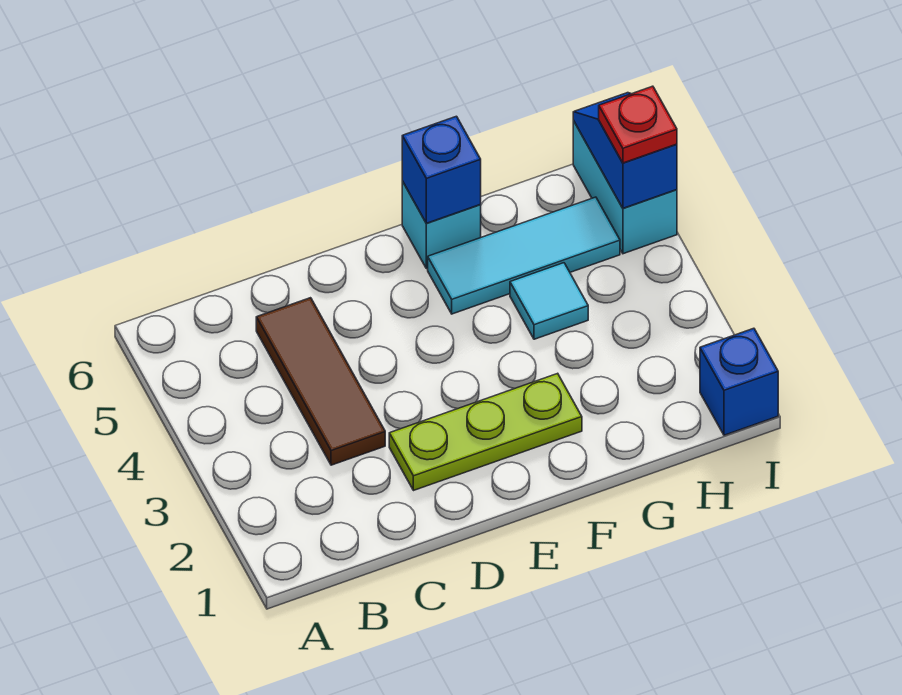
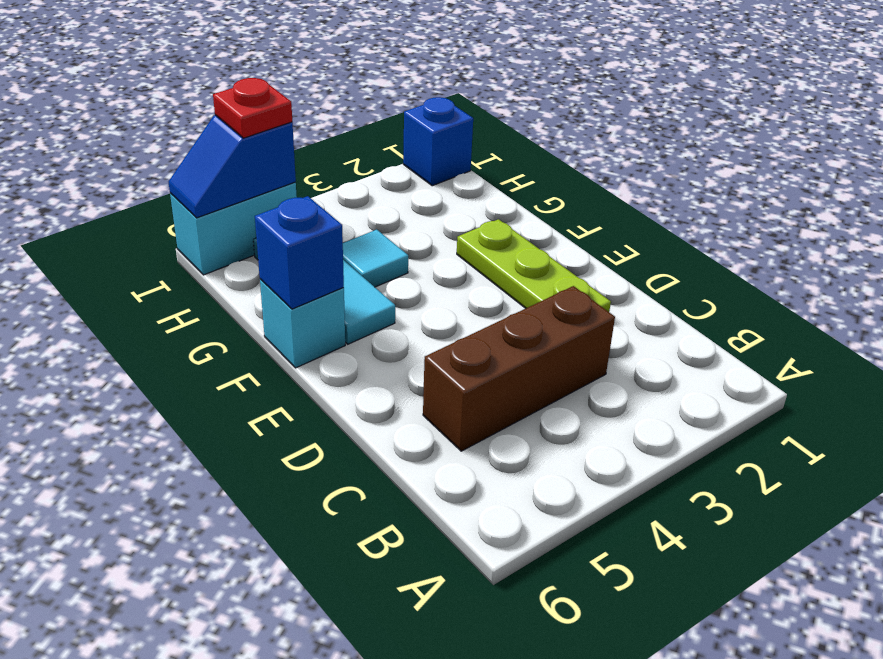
brown tile C3:C5 level 1 -> brown brick C3:C5 level 1

